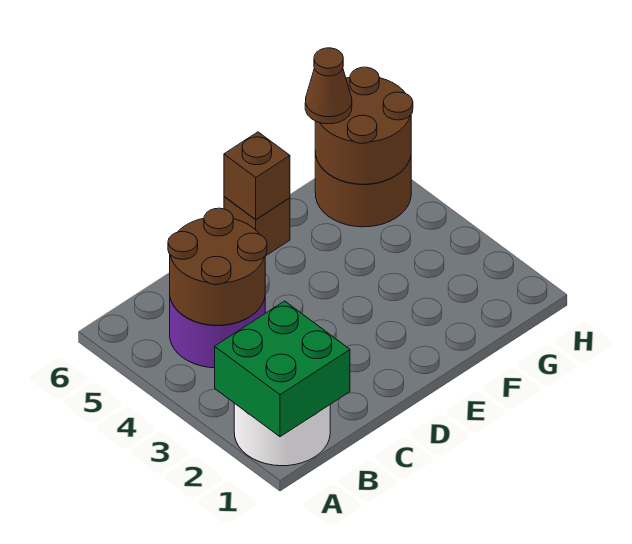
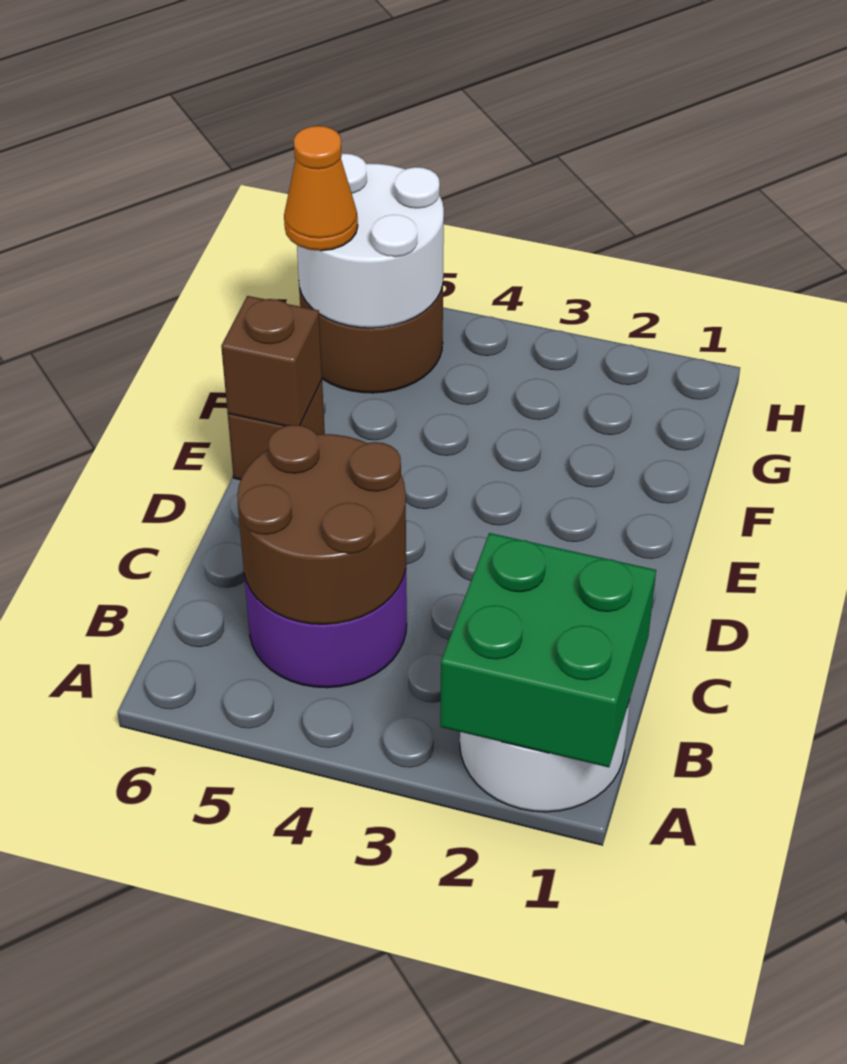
brown round brick G5:H6 level 2 -> white round brick G5:H6 level 2
brown cone G6 level 3 -> orange cone G6 level 3

